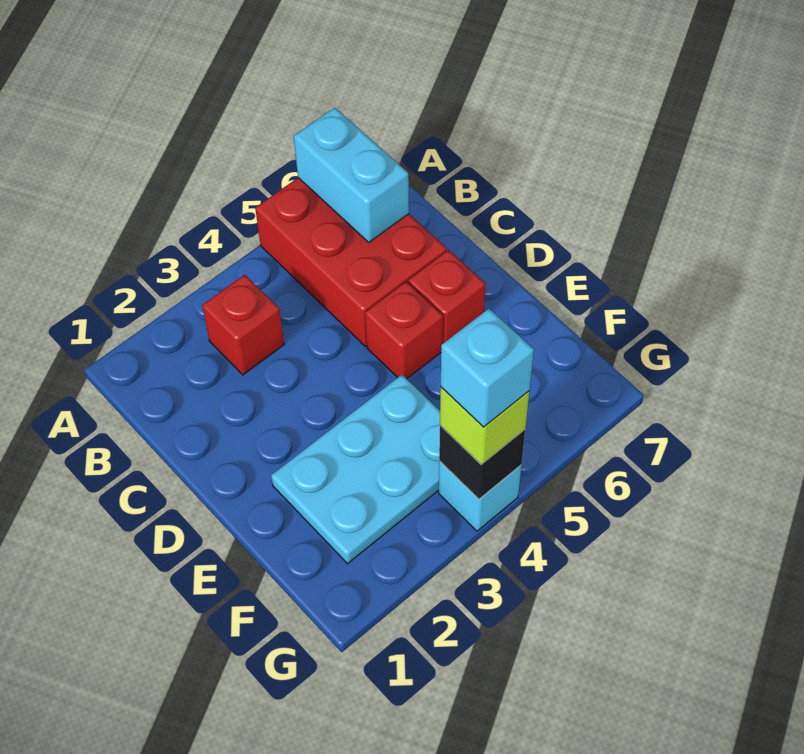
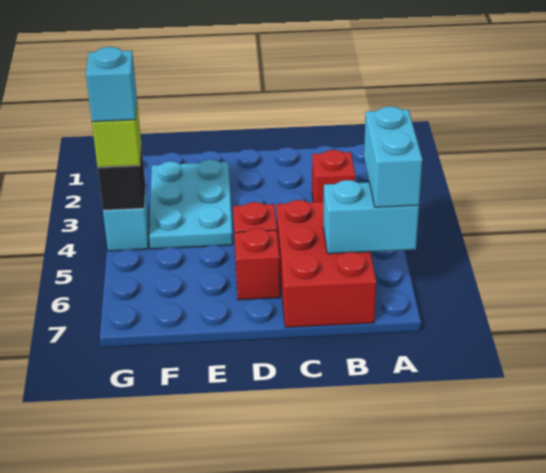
red brick A5:C6 level 1 -> red brick B5:C7 level 1
none -> cyan brick A5:A6 level 3

